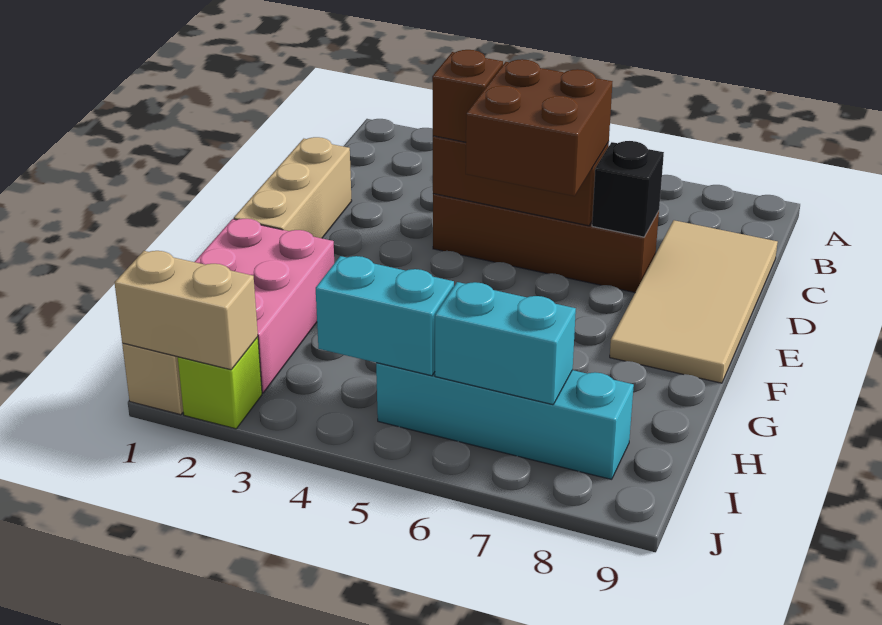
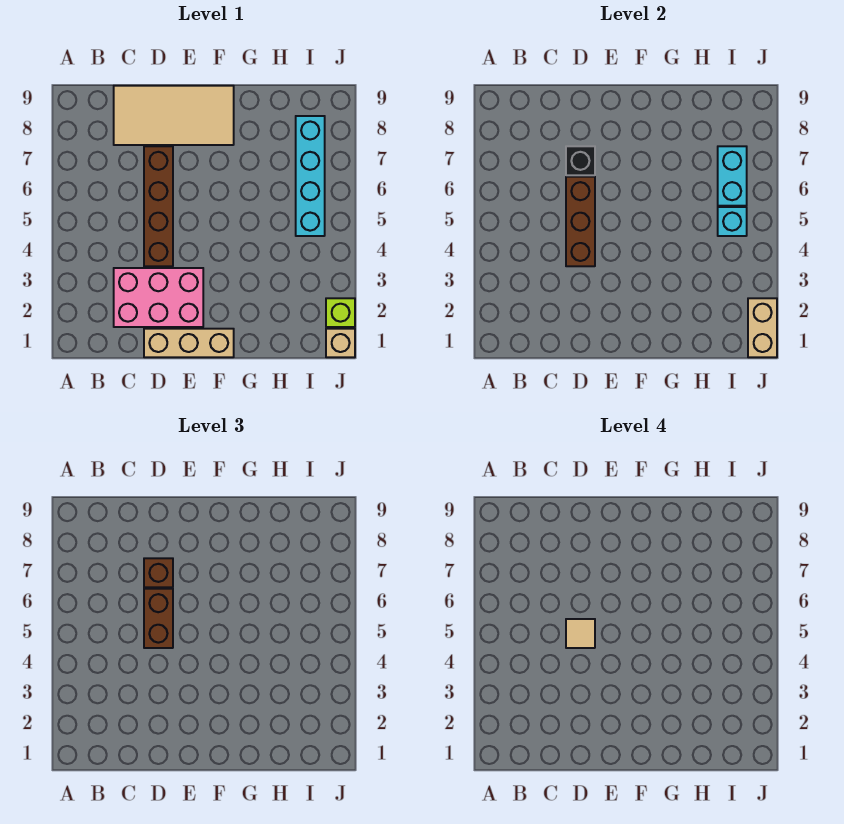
brown brick D4 level 3 -> brown brick D7 level 3
brown brick D5:E6 level 3 -> brown brick D5:D6 level 3
none -> tan tile D5 level 4
pink brick G1:I2 level 1 -> pink brick C2:E3 level 1
cyan brick I4:I5 level 2 -> cyan brick I5 level 2

